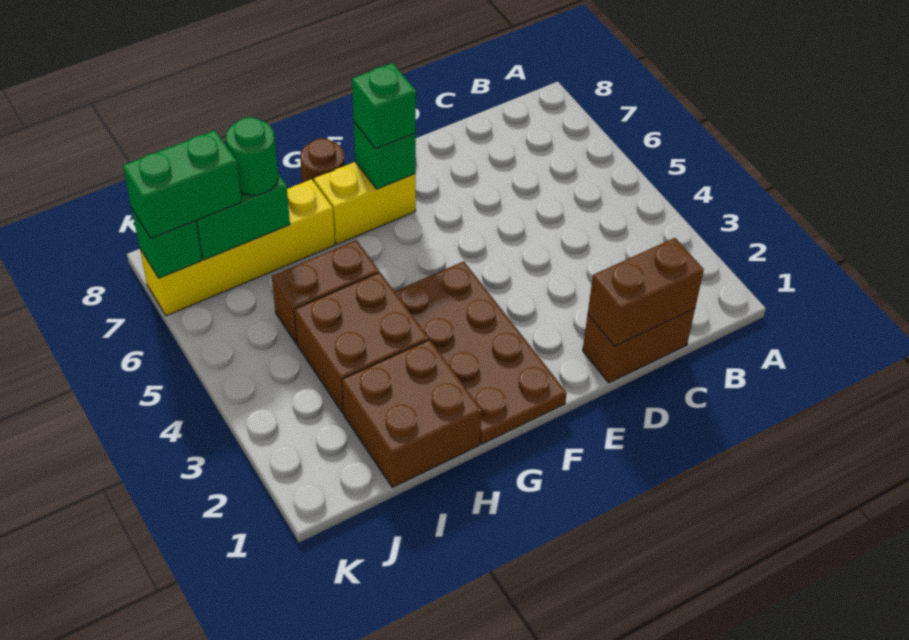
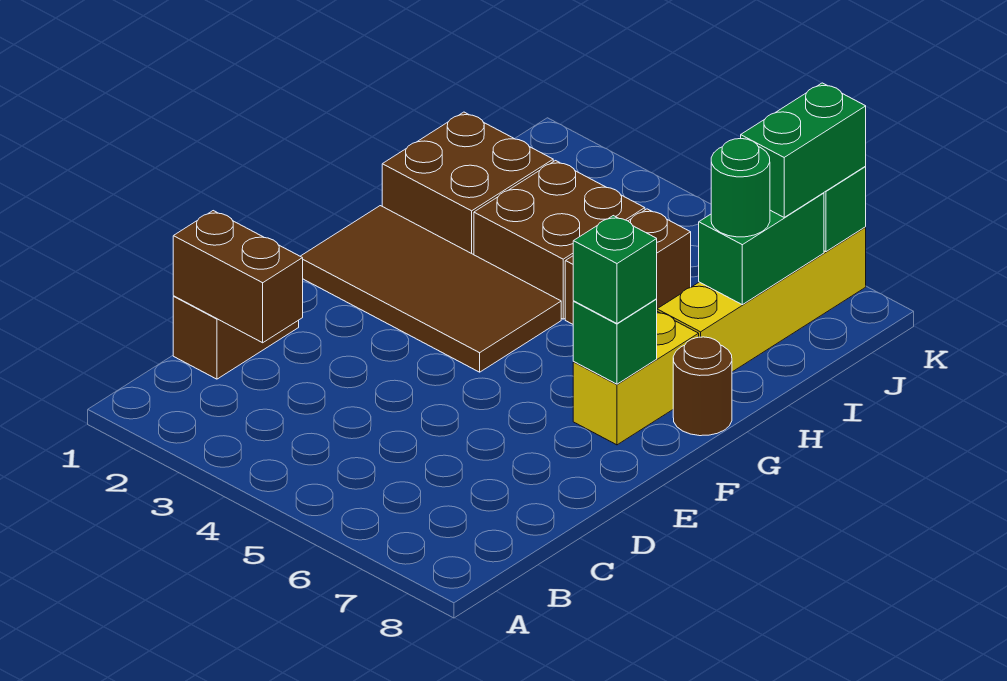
brown brick C1:D1 level 2 -> brown brick C1:C2 level 2
brown plate F1:G4 level 1 -> brown tile F1:G4 level 1

